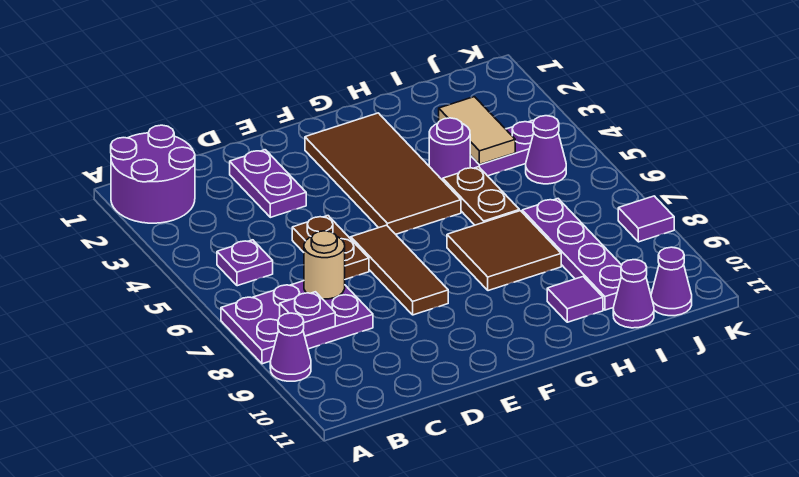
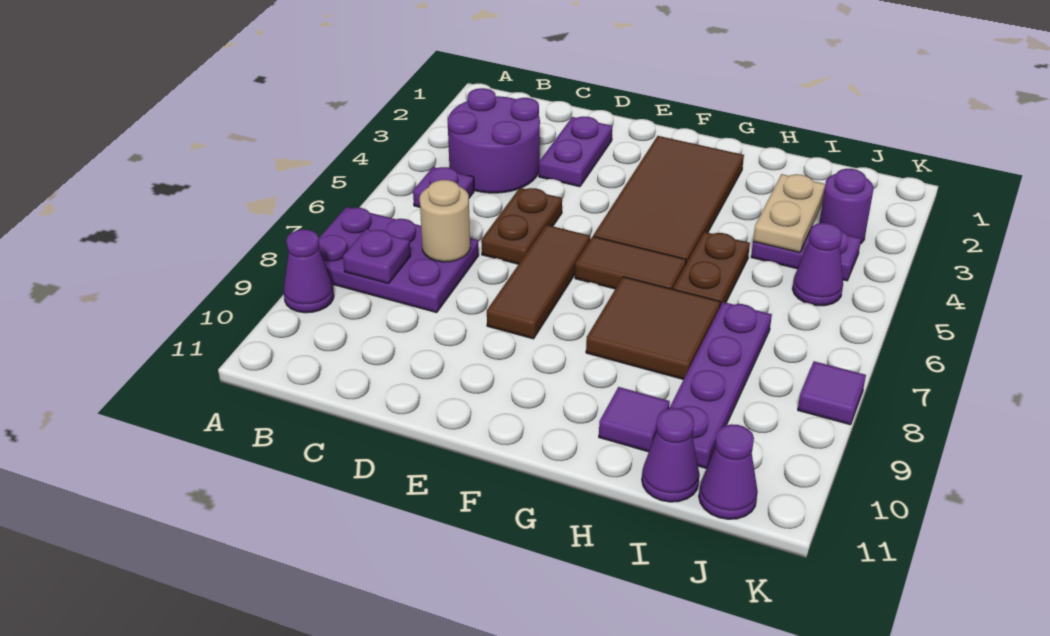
purple round brick A1:B2 level 1 -> purple round brick B3:C4 level 1
none -> brown tile F6:G6 level 1
purple round brick H4 level 1 -> purple round brick J3 level 1
tan tile I3:I4 level 2 -> tan plate I3:I4 level 2

